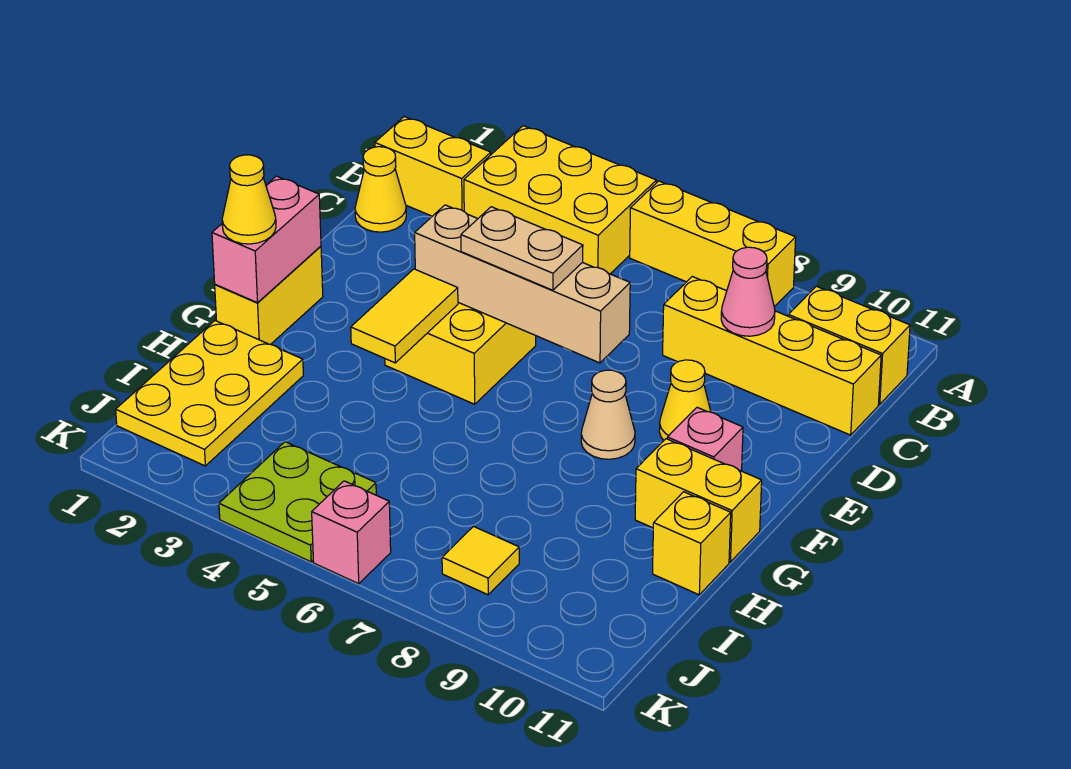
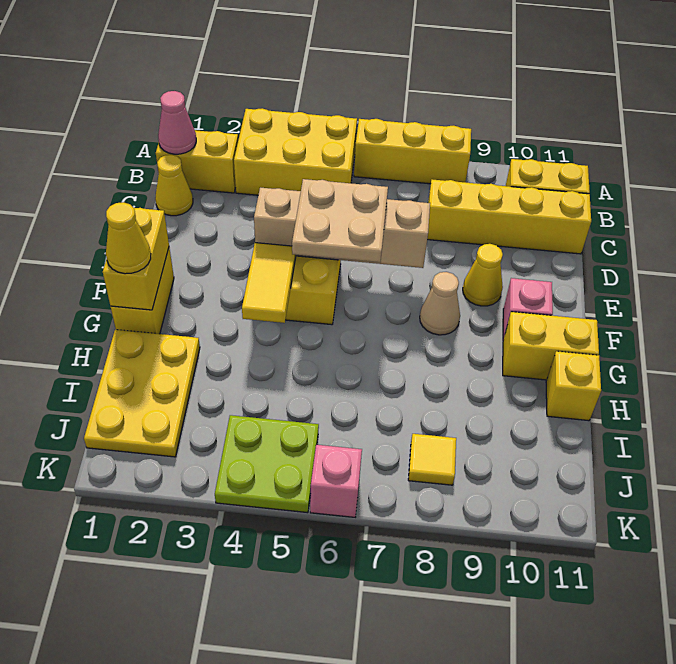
pink cone C9 level 2 -> pink cone B1 level 2
tan plate E5:E6 level 3 -> tan plate E5:F6 level 3
pink brick F1:G1 level 2 -> yellow brick F1:G1 level 2

